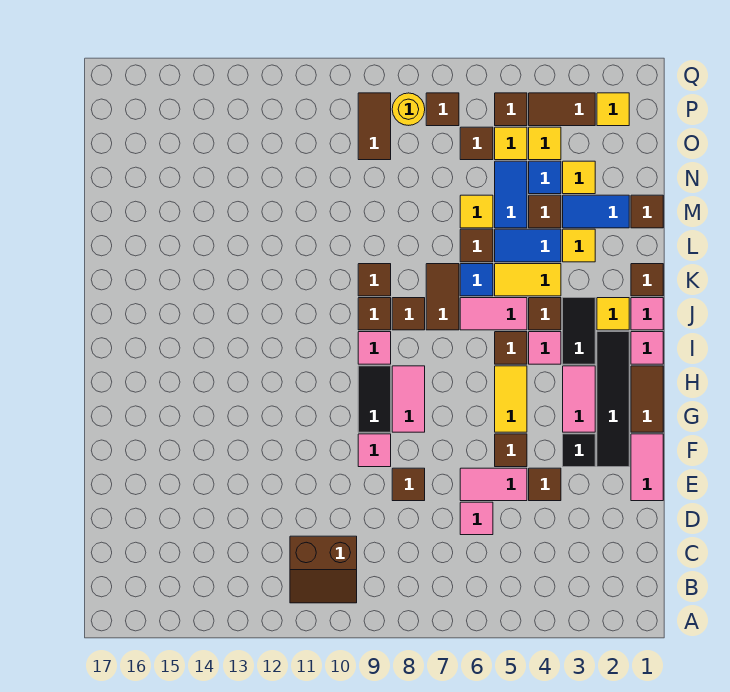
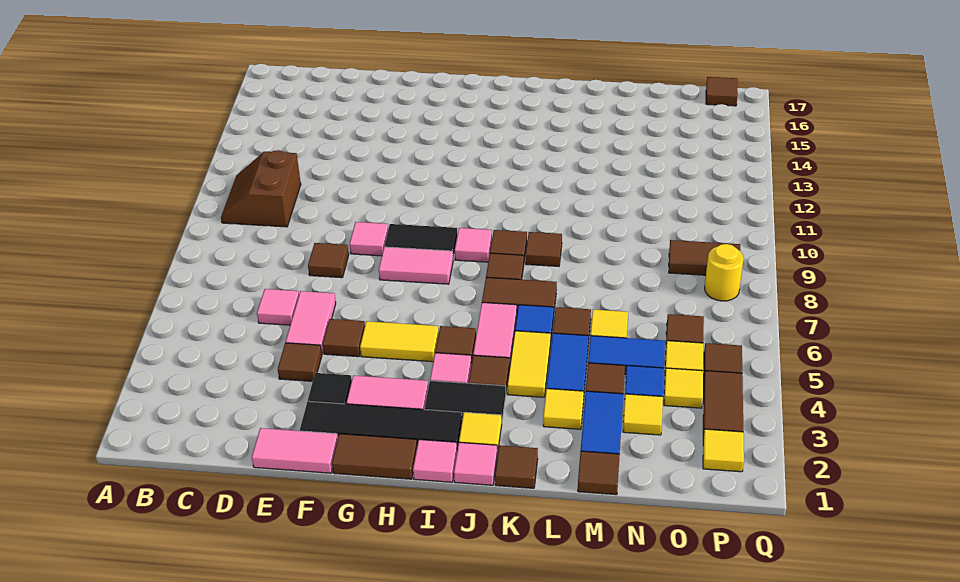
brown tile P7 level 1 -> brown tile P17 level 1

